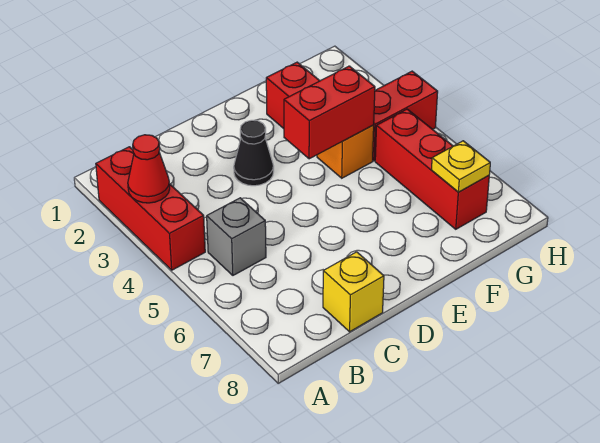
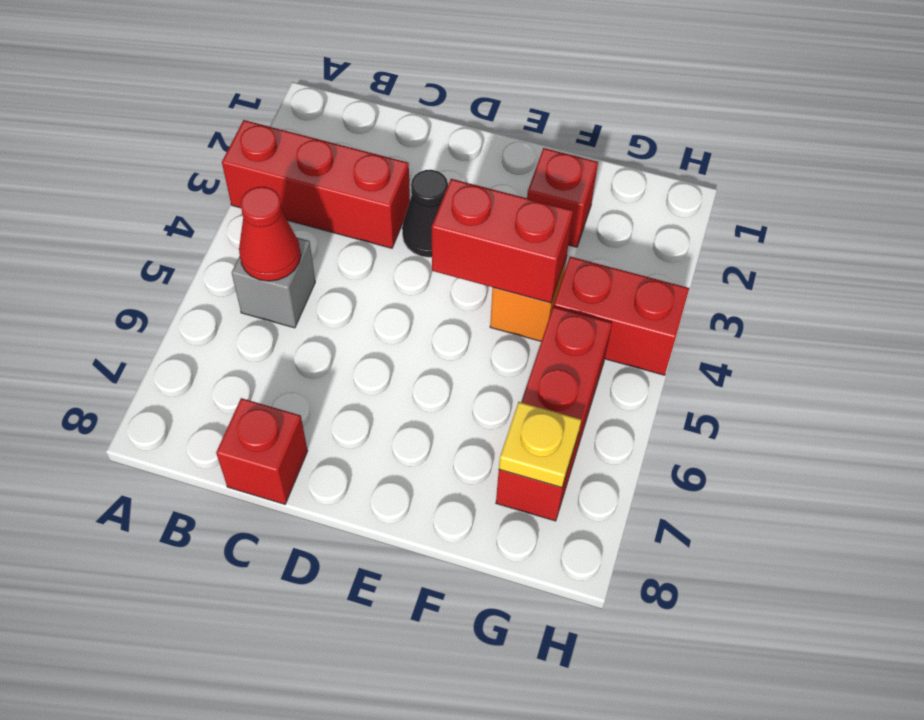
red brick A2:A4 level 1 -> red brick A3:C3 level 1
red cone A3 level 2 -> red cone B5 level 2
yellow brick C8 level 1 -> red brick C8 level 1

